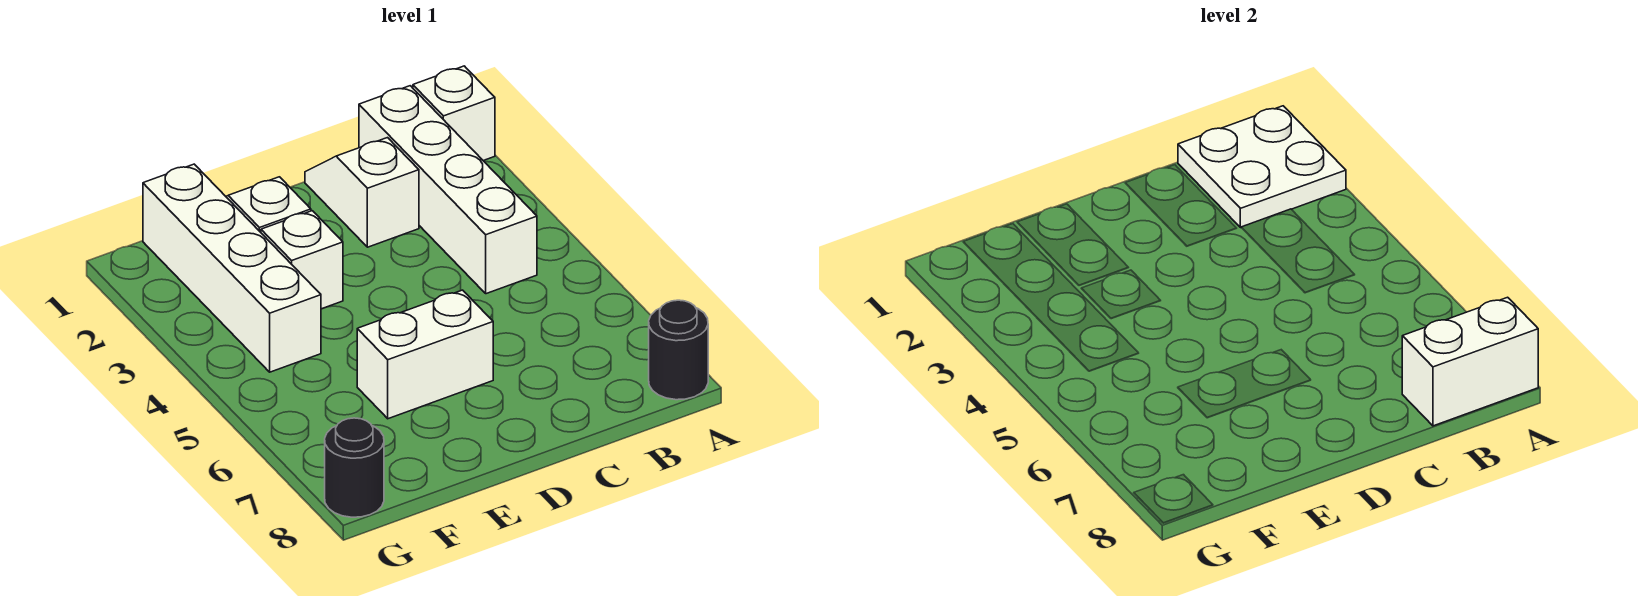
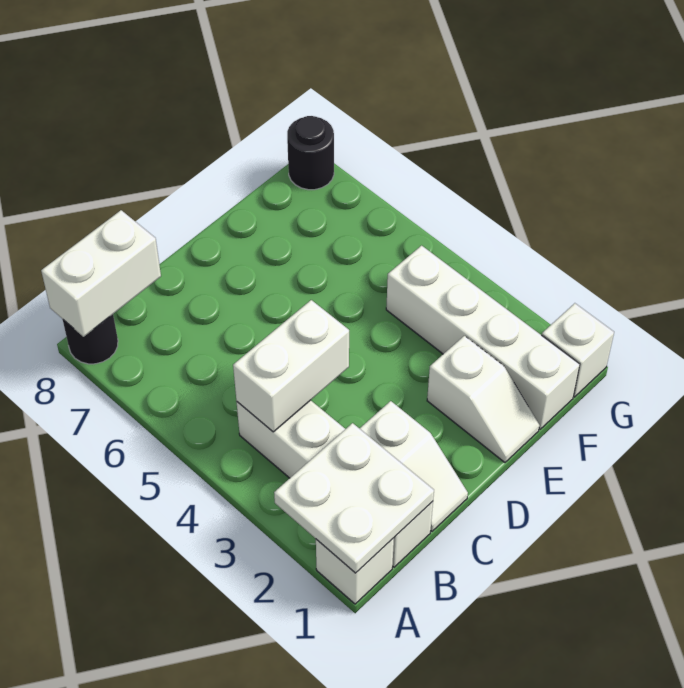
white brick D6:E6 level 1 -> white brick B4:C4 level 2
white brick E3 level 1 -> white brick G1 level 1

